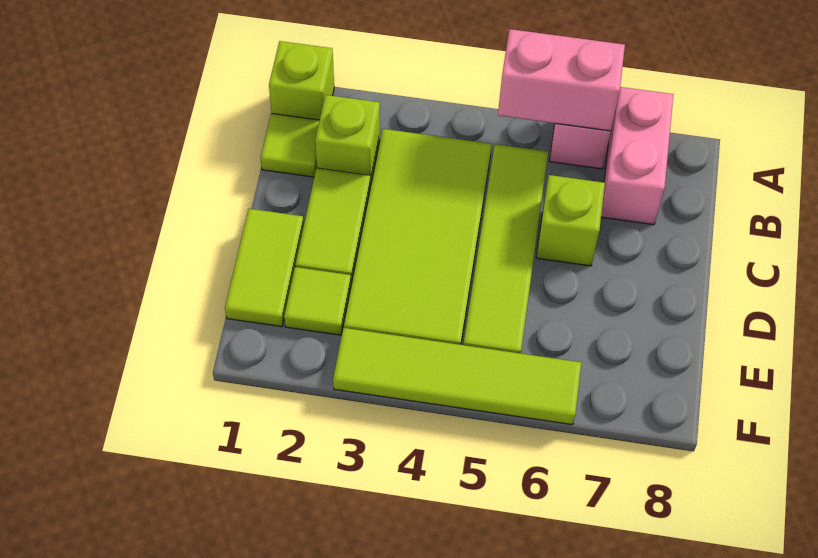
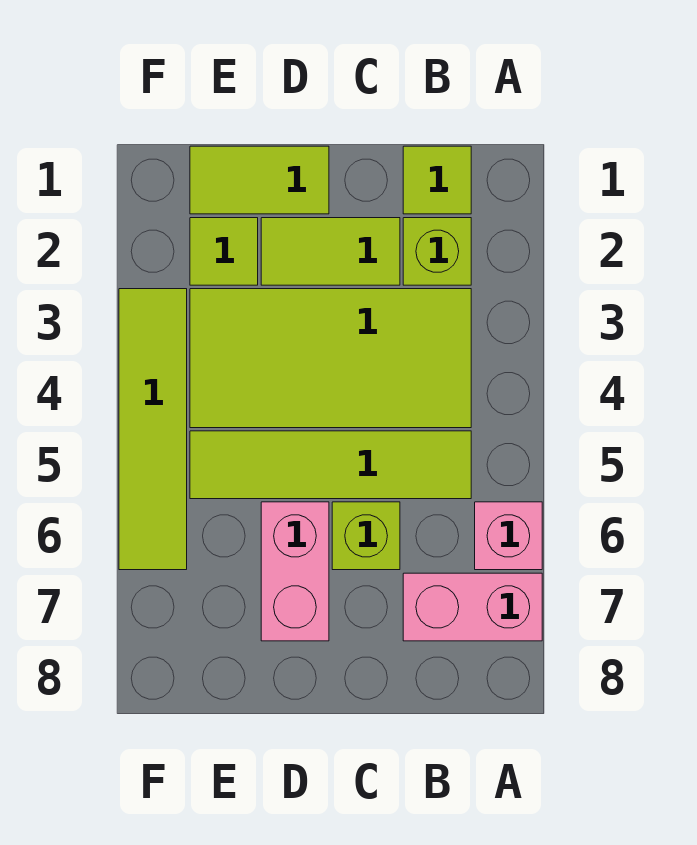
lime brick A1 level 1 -> none
pink brick A5:A6 level 2 -> pink brick D6:D7 level 1

